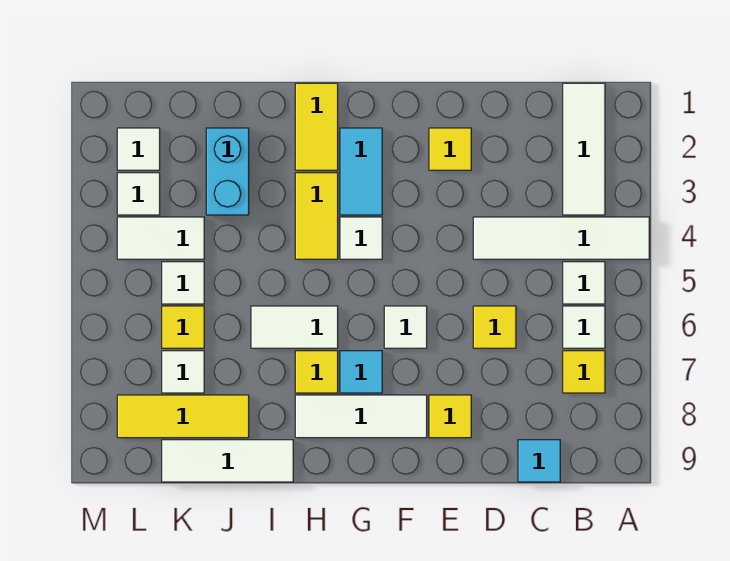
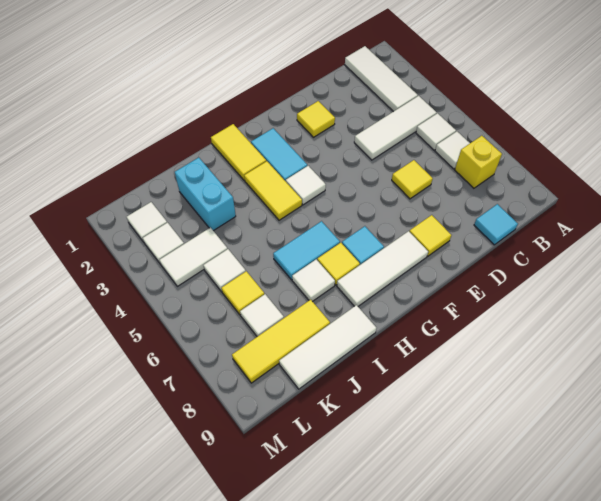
white tile A4:D4 level 1 -> white tile B4:D4 level 1
yellow tile B7 level 1 -> yellow brick B7 level 1
white tile F6 level 1 -> white tile I7 level 1
white tile H6:I6 level 1 -> cyan tile H6:I6 level 1

